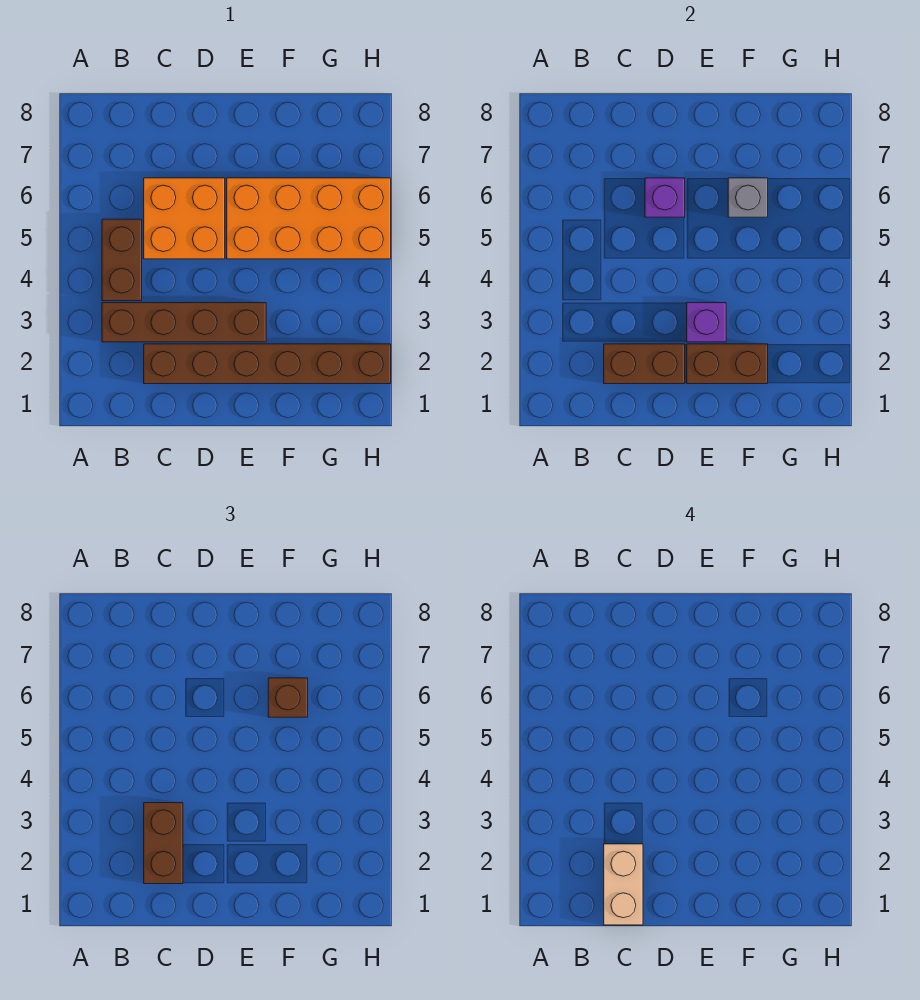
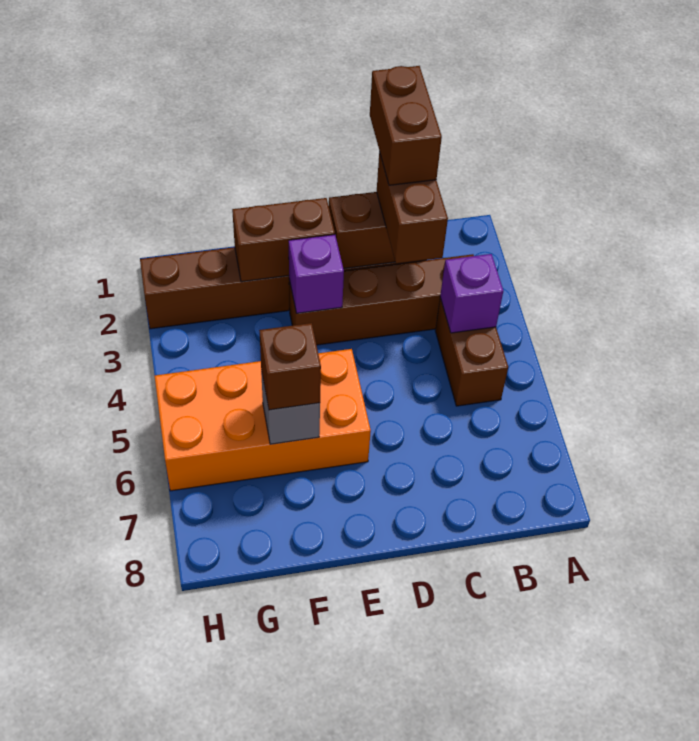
tan brick C1:C2 level 4 -> brown brick C1:C2 level 4
orange brick C5:D6 level 1 -> none
purple brick D6 level 2 -> purple brick B4 level 2

